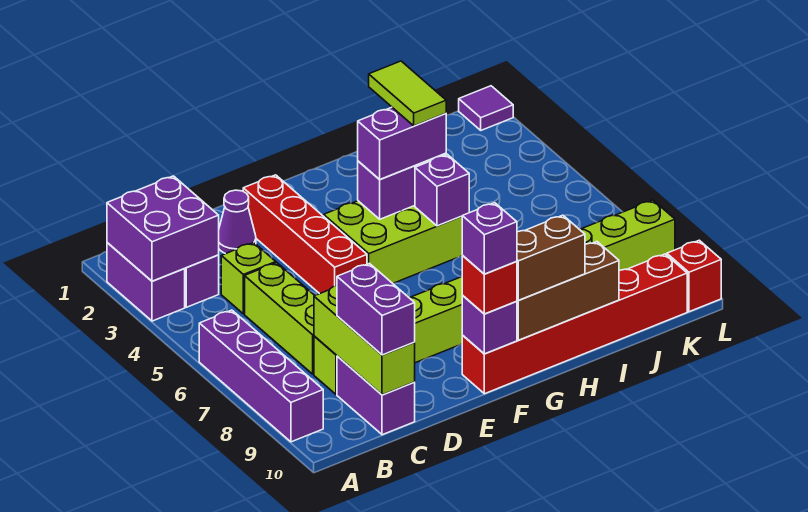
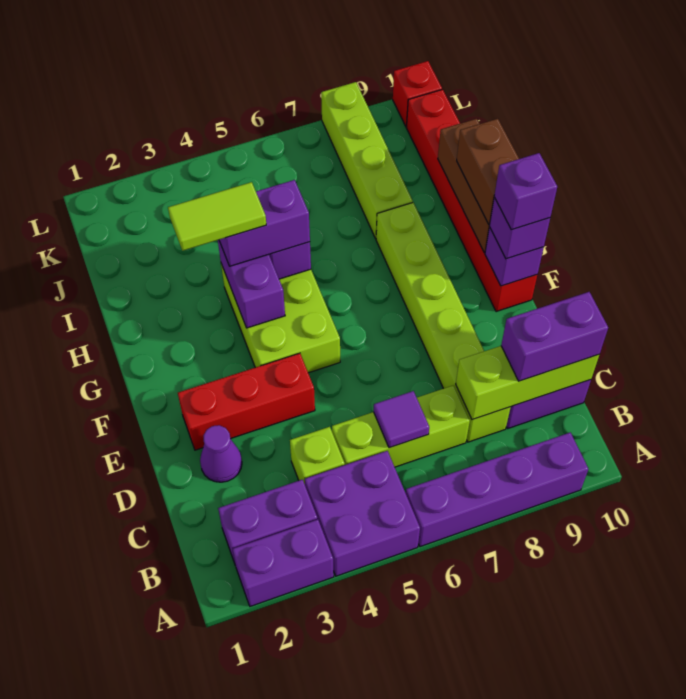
purple brick A2:B3 level 2 -> purple brick A4:B5 level 1
red brick E2:E5 level 1 -> red brick E2:E4 level 1
red brick F10 level 3 -> purple brick F10 level 3
purple brick G4:H4 level 3 -> purple brick H4:H5 level 3
purple tile L1 level 1 -> purple tile C6 level 2

